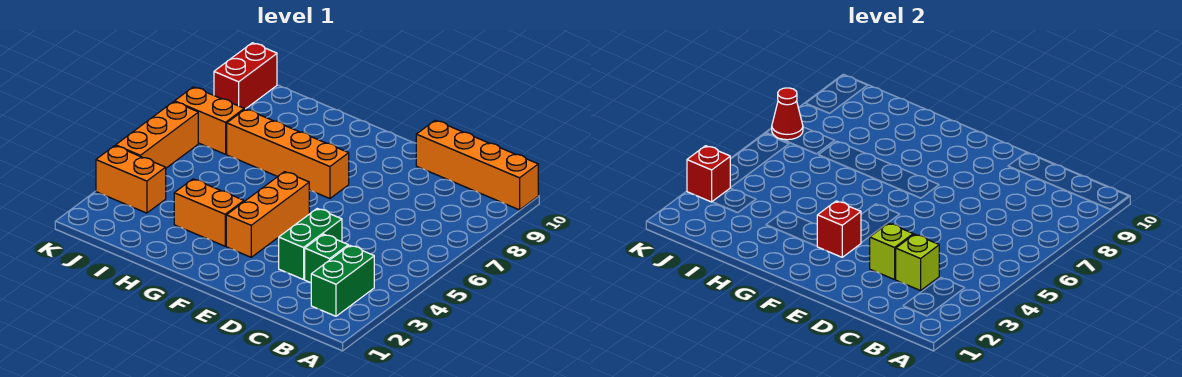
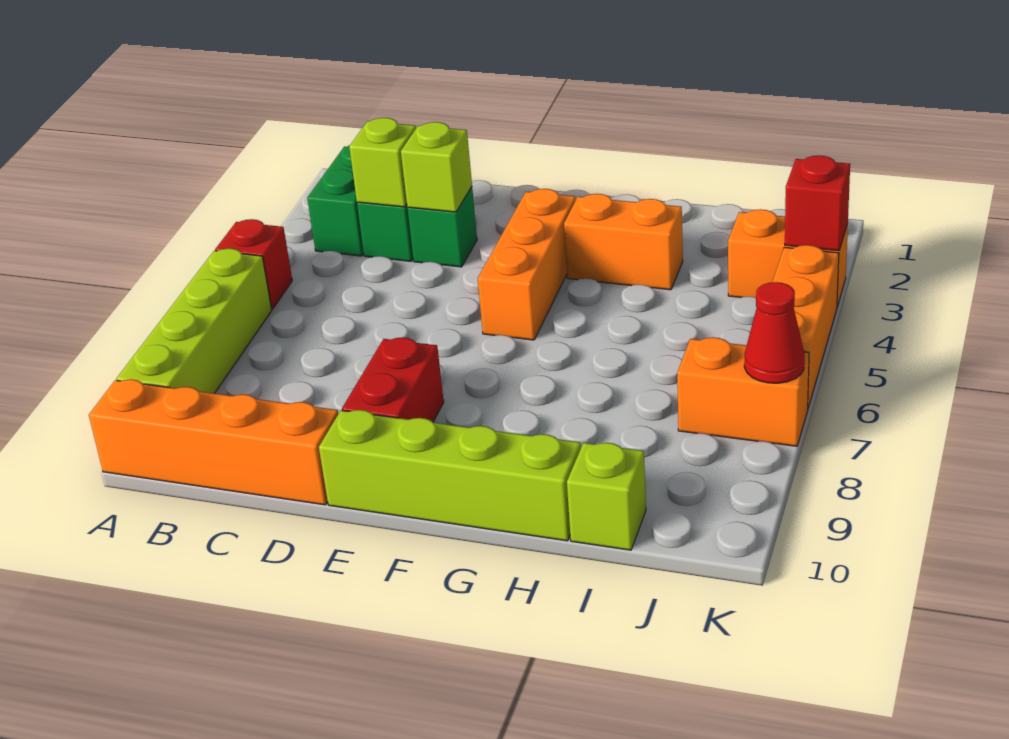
none -> lime brick A6:A9 level 1
green brick D3:D4 level 1 -> green brick D3 level 1
none -> lime brick E10:H10 level 1
red brick F3 level 2 -> red brick A5 level 1
orange brick F7:I7 level 1 -> none
none -> lime brick I10 level 1
red brick K9:K10 level 1 -> red brick E8:E9 level 1

